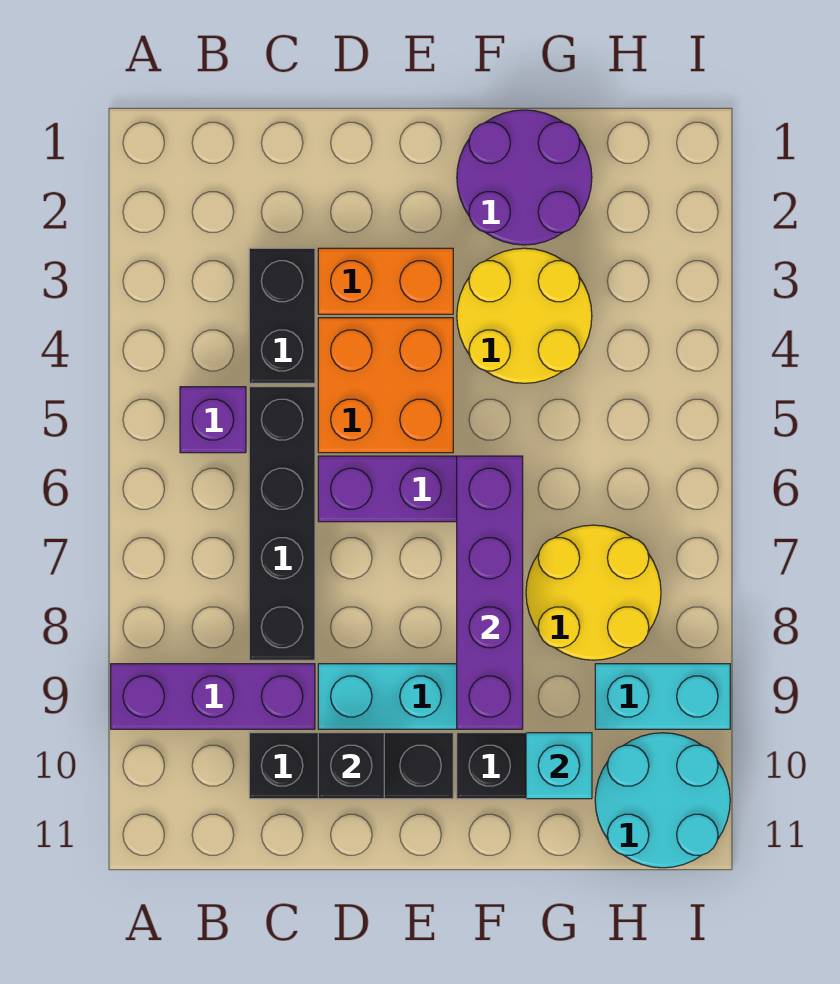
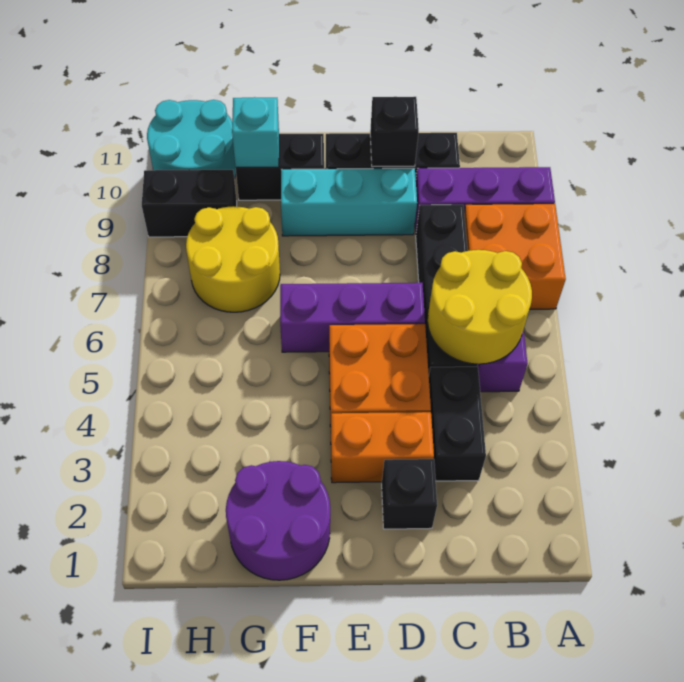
none -> orange brick A7:B8 level 1
none -> black brick D2 level 1
yellow round brick F3:G4 level 1 -> yellow round brick B5:C6 level 2
purple brick F6:F9 level 2 -> none
cyan brick H9:I9 level 1 -> black brick H9:I9 level 1

